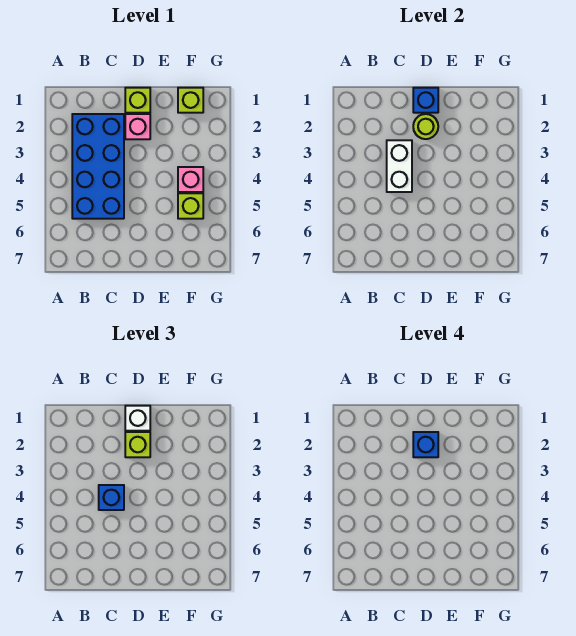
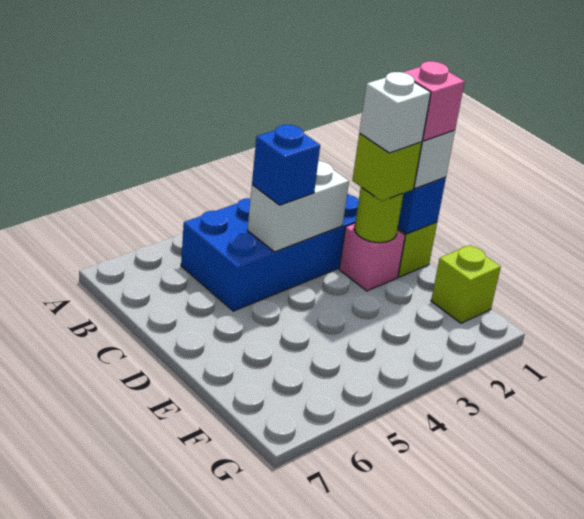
blue brick D2 level 4 -> white brick D2 level 4
pink brick F4 level 1 -> pink brick D1 level 4
lime brick F5 level 1 -> none

